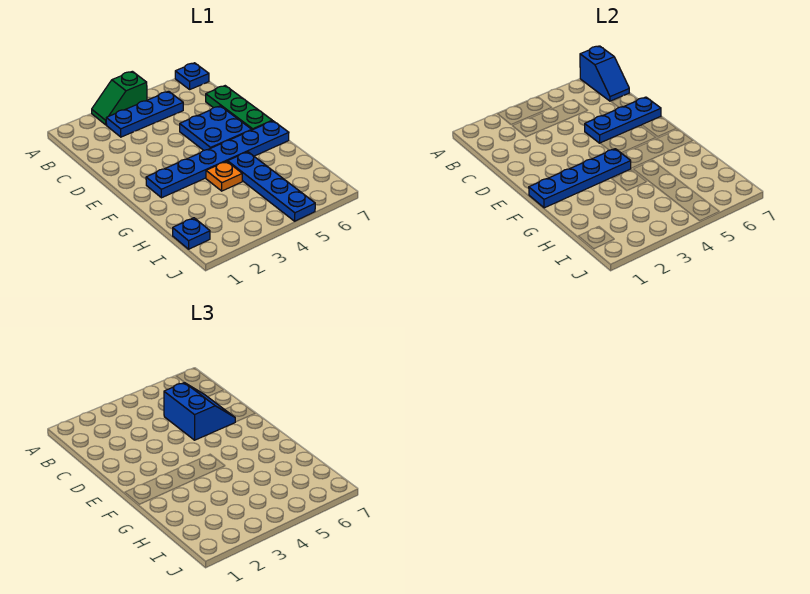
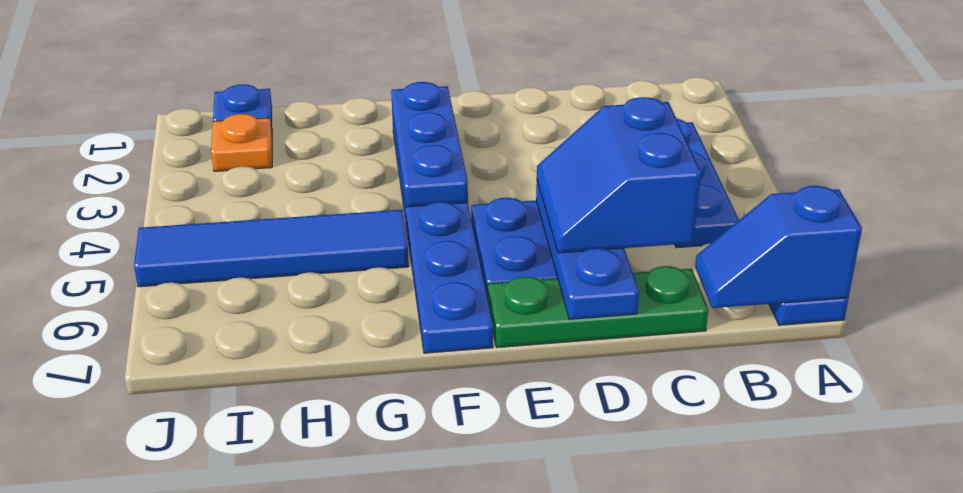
green slope A3:A4 level 1 top 4 -> none
blue slope C5:D6 level 3 top 5 -> blue slope C5:D6 level 3 top C
blue plate F1:F4 level 2 -> blue plate F2:F4 level 2
orange plate G4 level 1 -> orange plate I2 level 1
blue plate G5:J5 level 1 -> blue tile G5:J5 level 1

